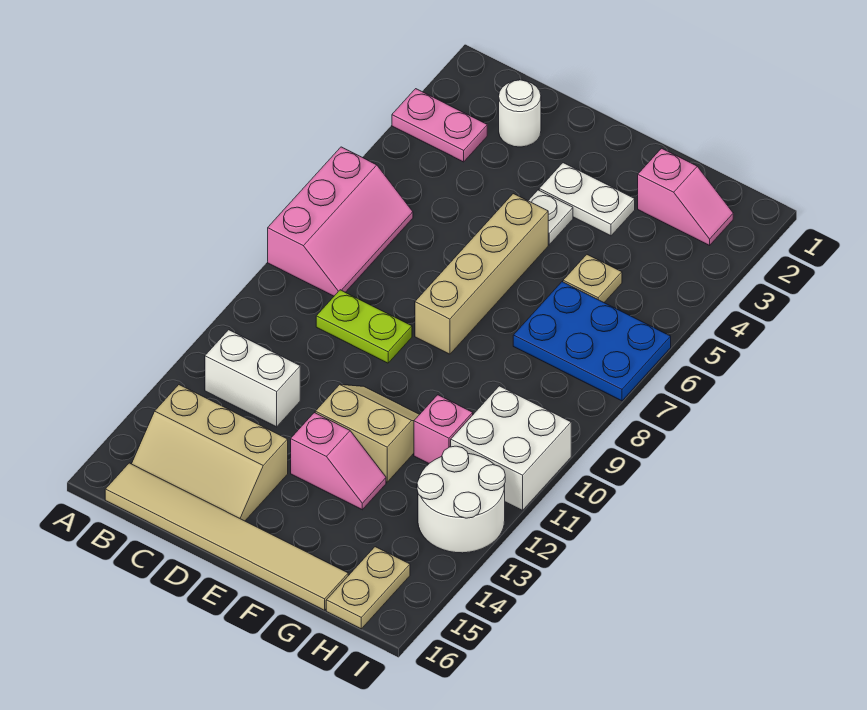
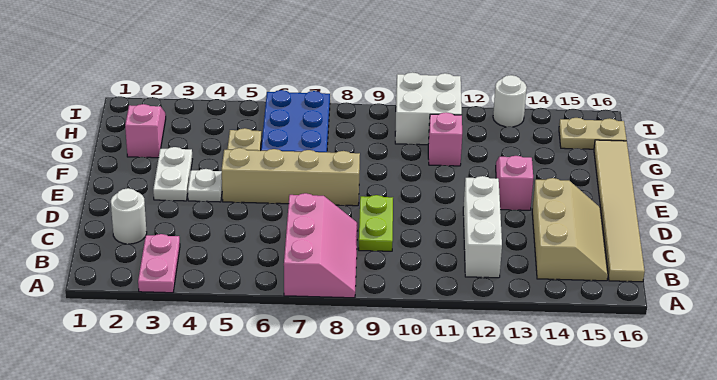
pink slope A6:B8 level 1 top A -> pink slope A7:C8 level 1 top 7
white brick B12:C12 level 1 -> white brick B12:D12 level 1
tan slope E11:F12 level 1 top 12 -> none
white round brick H12:I13 level 1 -> white round brick I13 level 1

